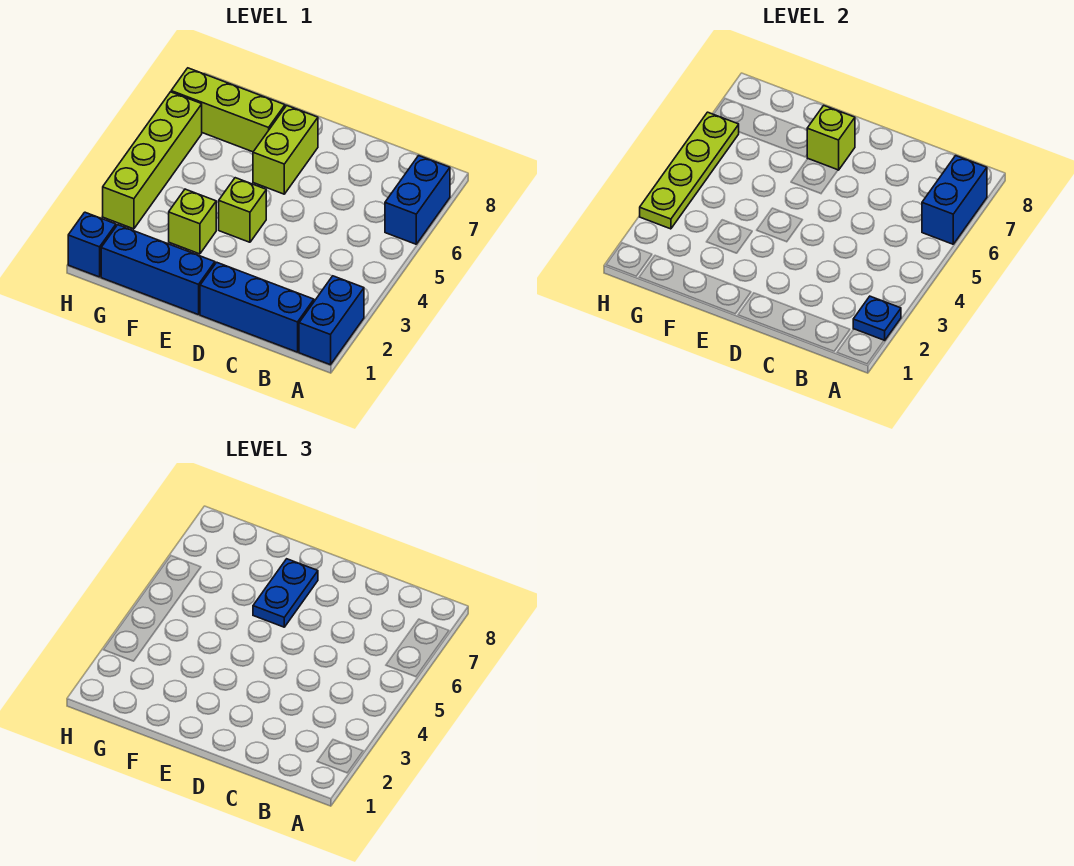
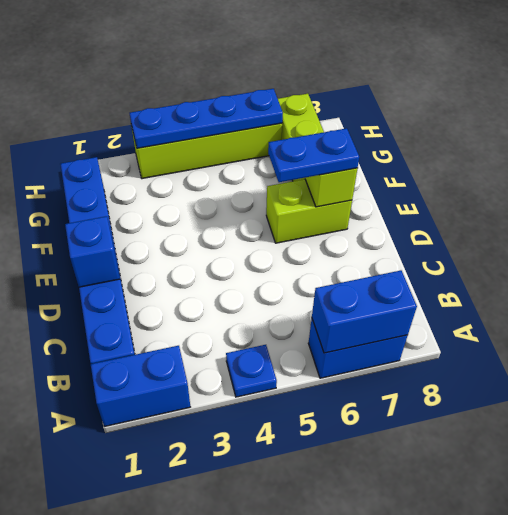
blue plate A2 level 2 -> blue plate A4 level 1
lime brick E4 level 1 -> none
lime brick F3 level 1 -> none
blue brick H1 level 1 -> blue brick D1 level 2
lime plate H3:H6 level 2 -> blue plate H3:H6 level 2

